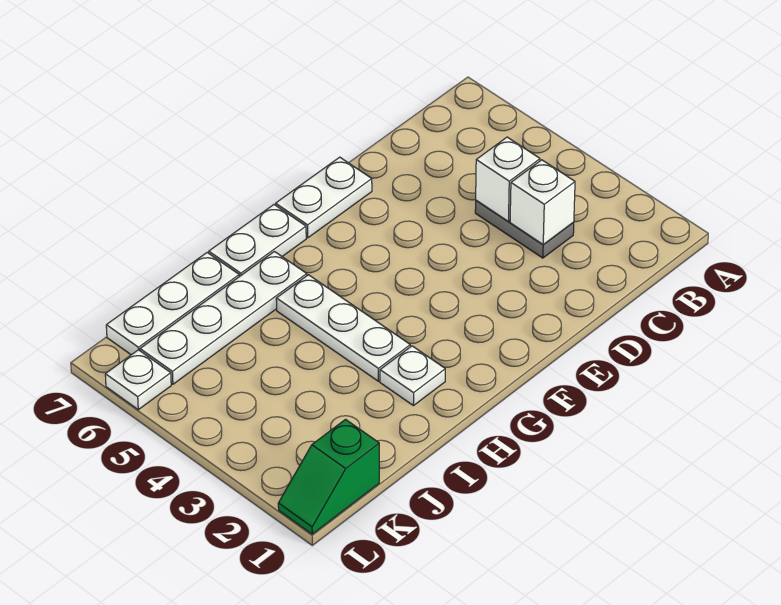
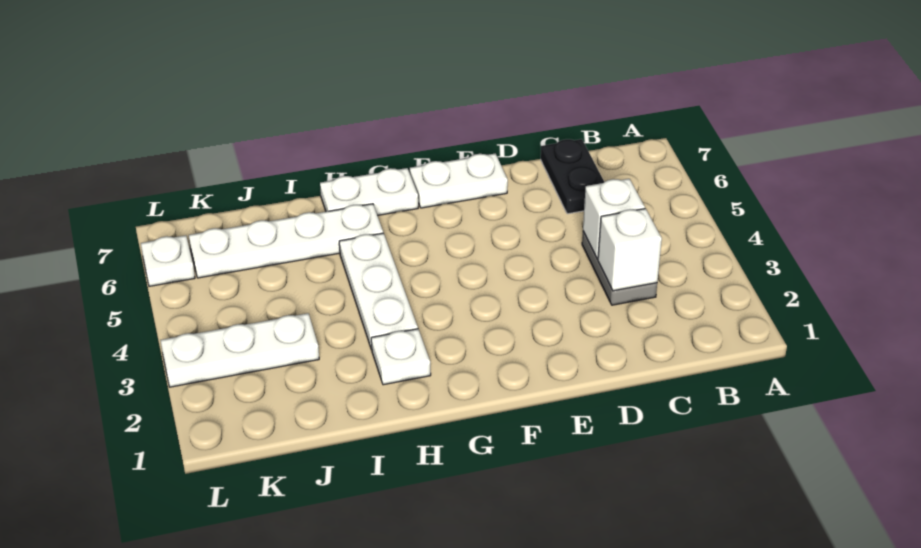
none -> black plate C6:C7 level 1
white plate I7:K7 level 1 -> white plate J3:L3 level 1
green slope K1:L1 level 1 top K -> none

